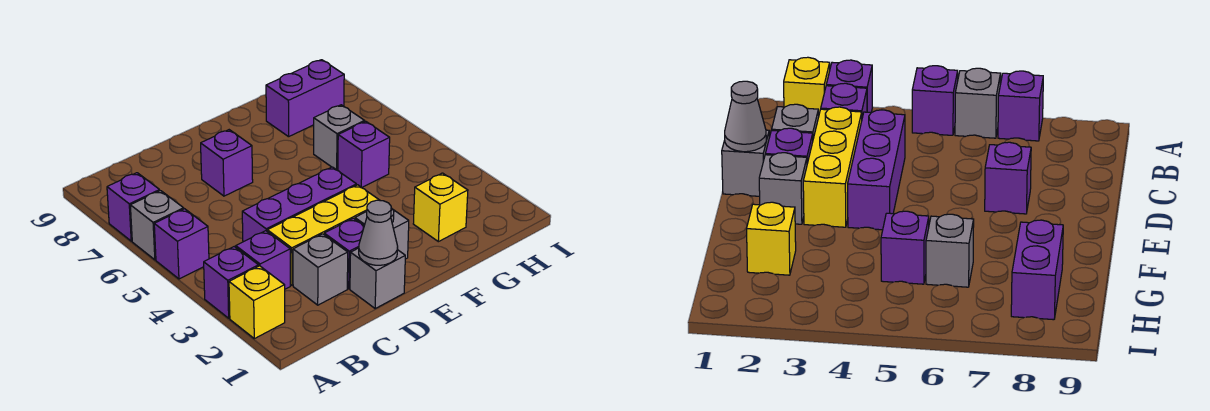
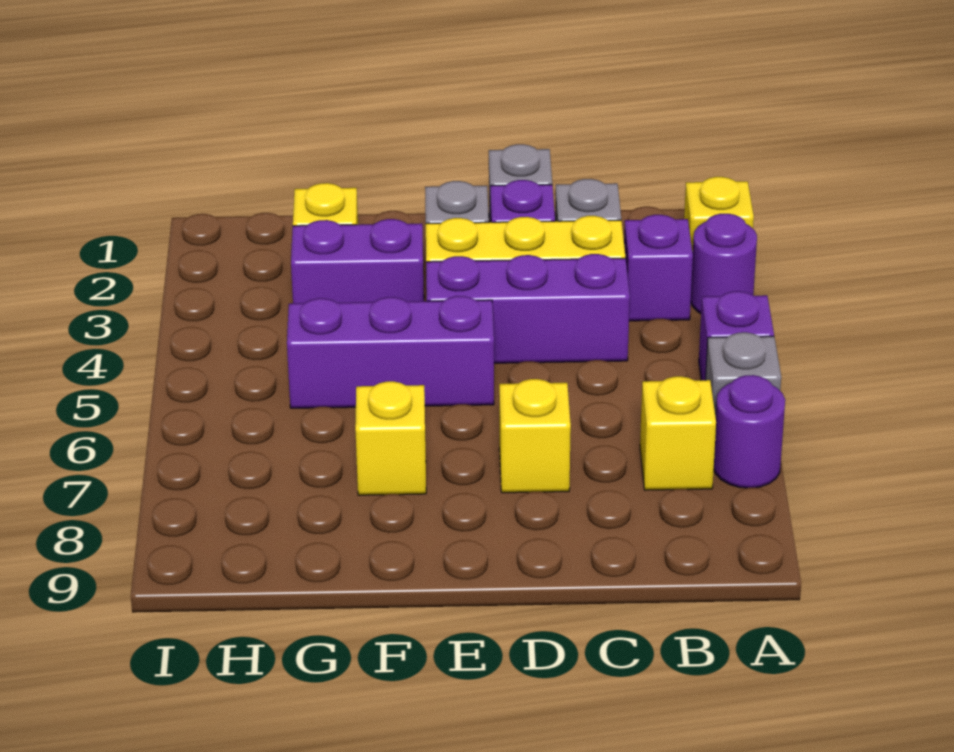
purple brick A3 level 1 -> purple round brick A3 level 1
purple brick A7 level 1 -> purple round brick A7 level 1
none -> yellow brick B7 level 1
grey cone D1 level 2 -> none
purple brick D7 level 1 -> yellow brick D7 level 1
none -> yellow brick F7 level 1
purple brick G5 level 1 -> purple brick E5:G5 level 1
grey brick G6 level 1 -> none
purple brick G8:H8 level 1 -> purple brick F3:G3 level 1

